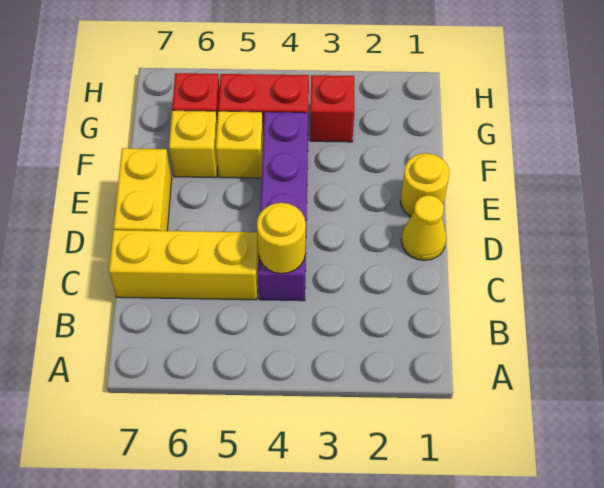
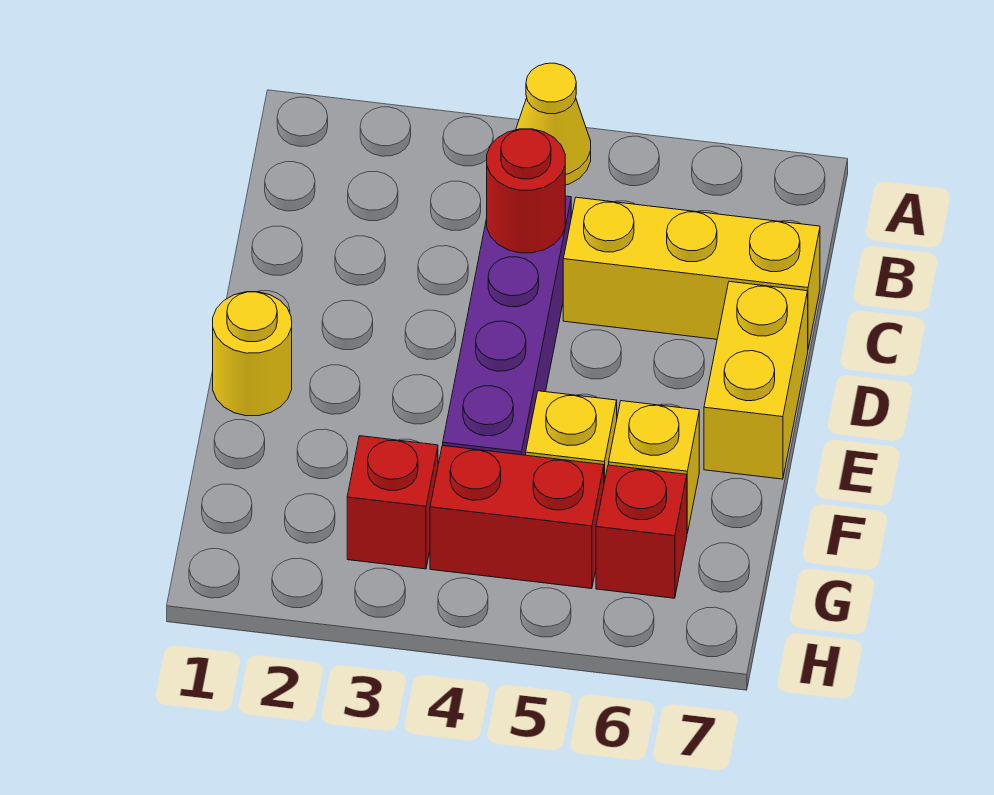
yellow round brick C4 level 2 -> red round brick C4 level 2
yellow cone D1 level 1 -> yellow cone A4 level 1

